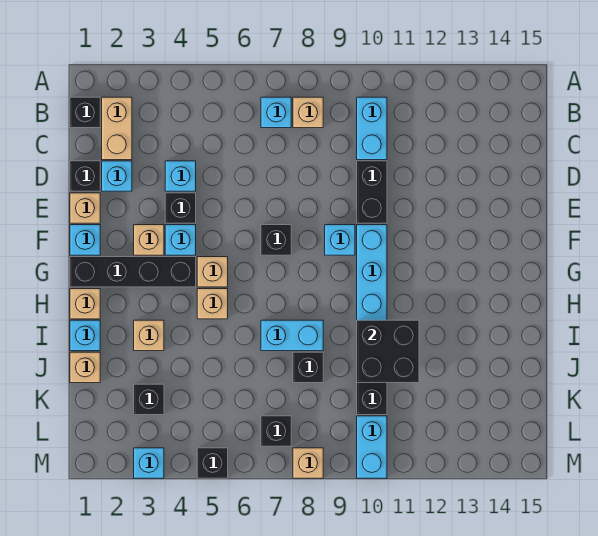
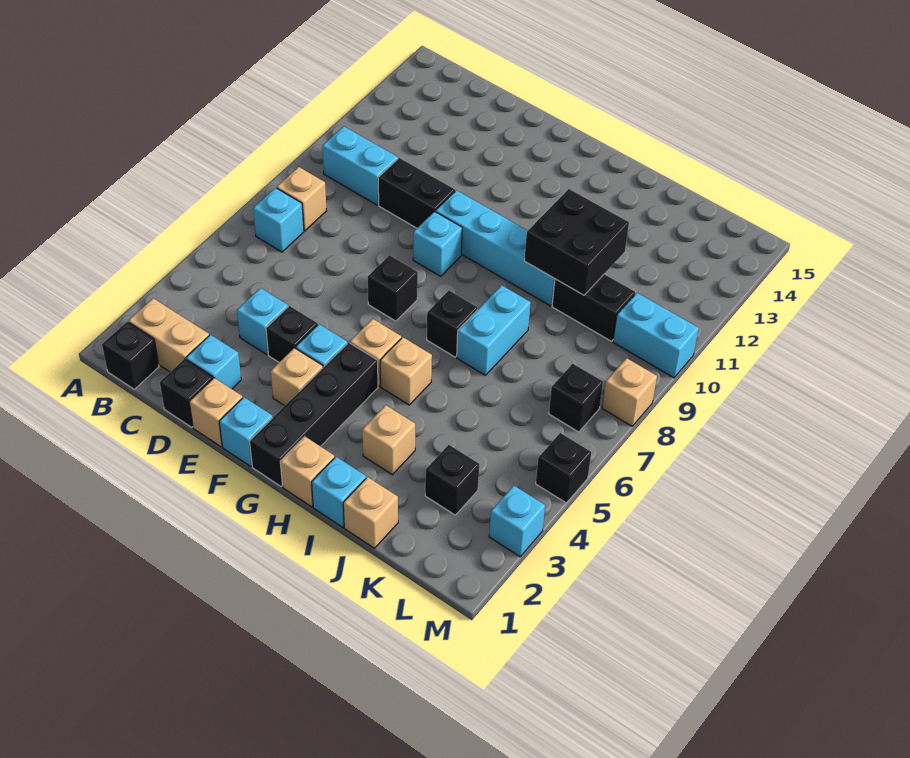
black brick J8 level 1 -> black brick H7 level 1

